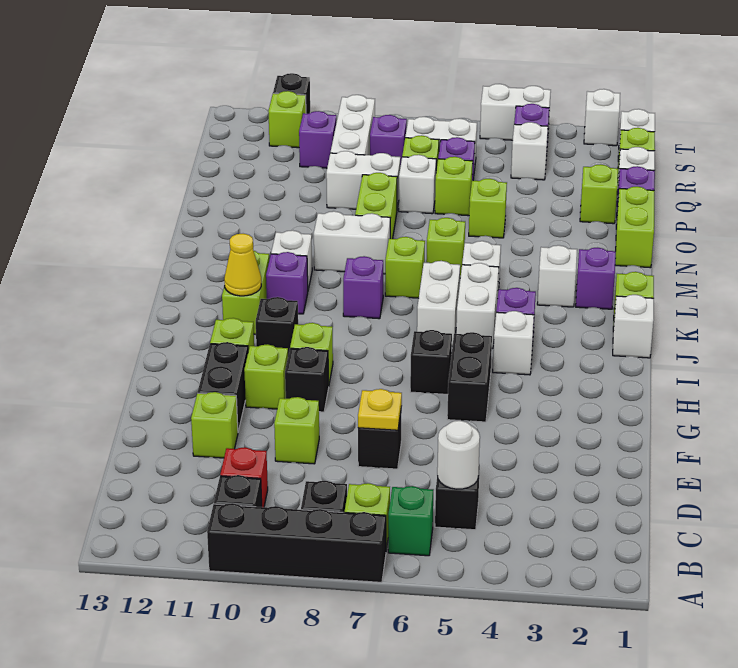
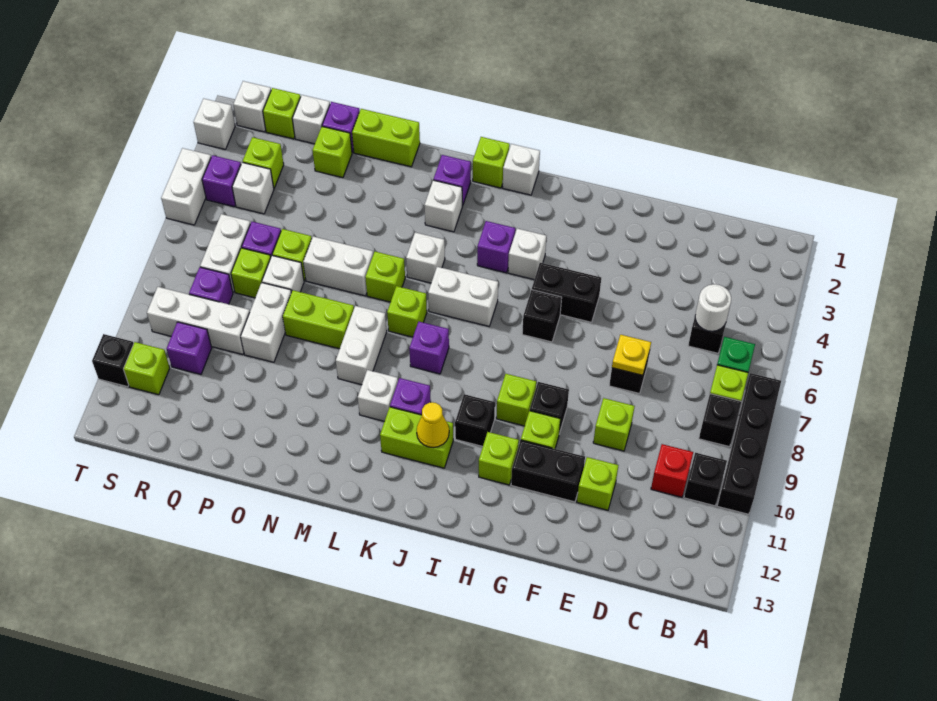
white brick J5:K5 level 1 -> white brick N6:O6 level 1
lime brick O5 level 1 -> lime brick R3 level 1

